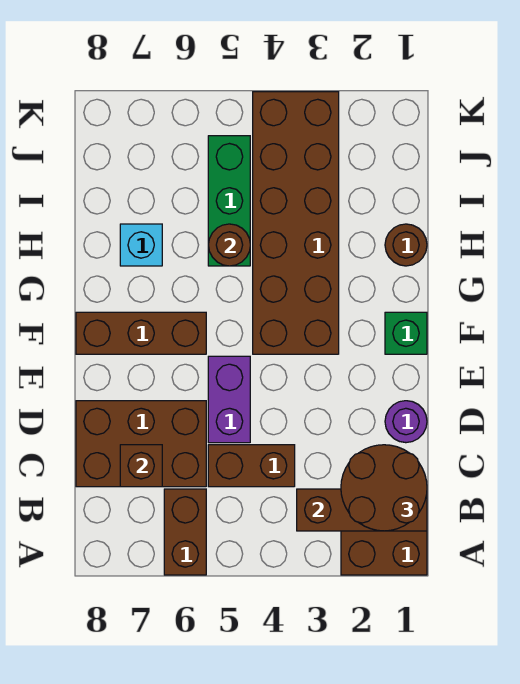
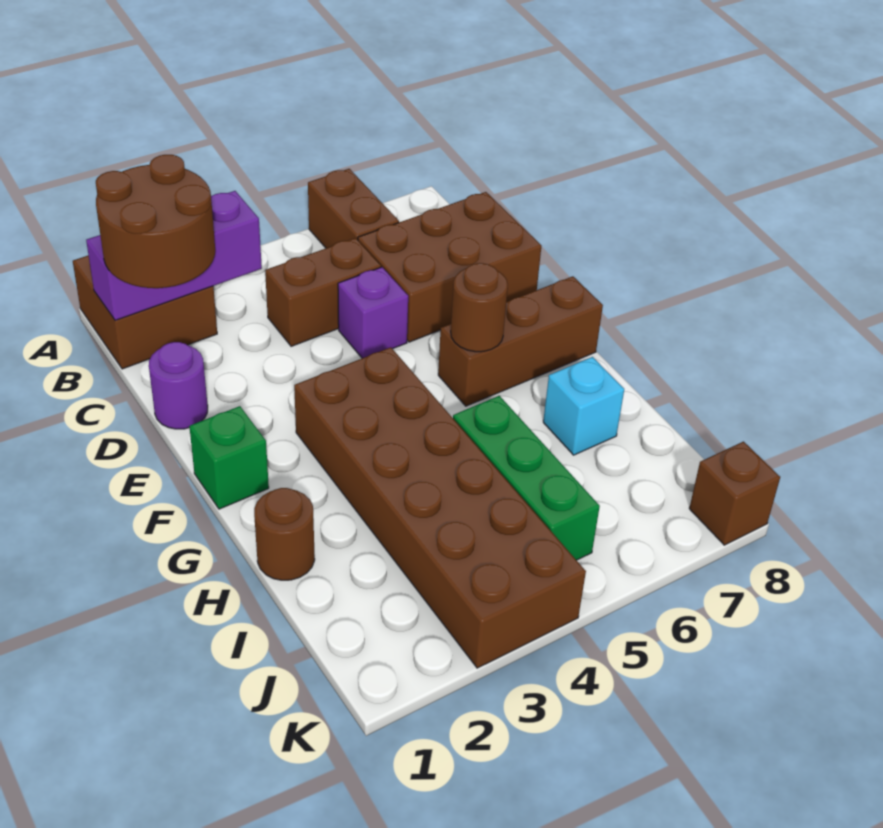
brown brick B1:B3 level 2 -> purple brick B1:B3 level 2
brown brick C7 level 2 -> brown brick K8 level 1
purple brick D5:E5 level 1 -> purple brick D5 level 1
brown round brick H5 level 2 -> brown round brick F6 level 2

